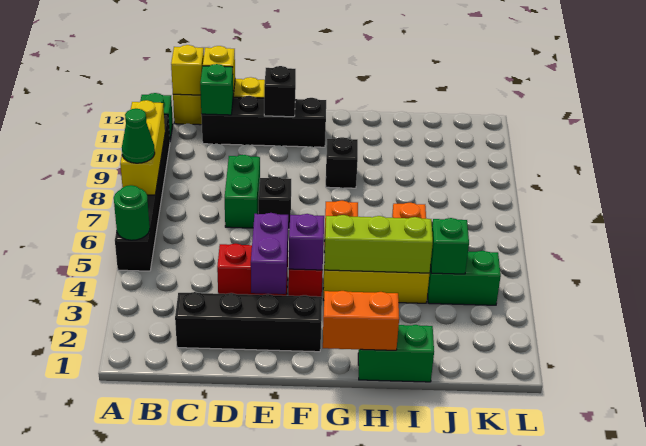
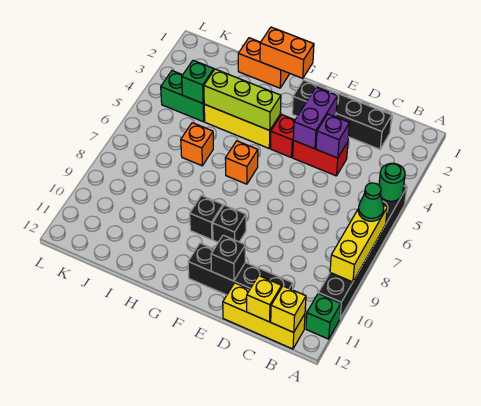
green brick C11 level 2 -> none
green brick D7:D8 level 1 -> none
black brick E7 level 1 -> black brick F9 level 1
purple brick F4 level 2 -> purple brick D4 level 2
green brick H1:I1 level 1 -> orange brick H1:I1 level 1

